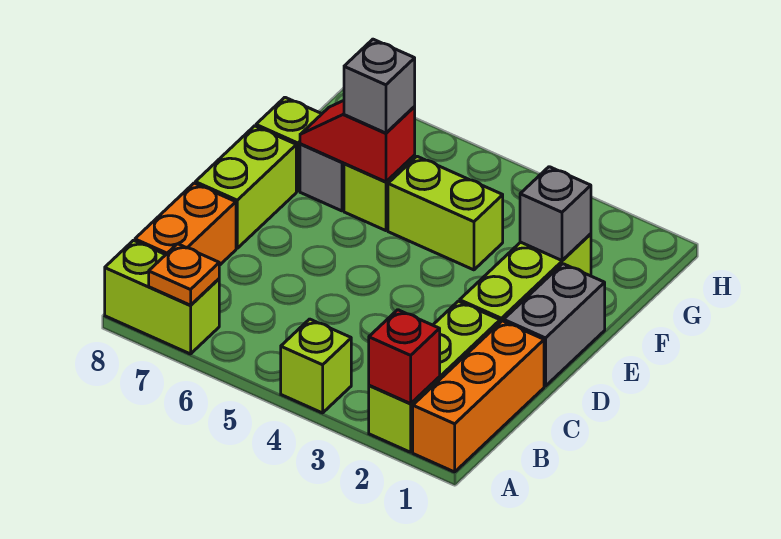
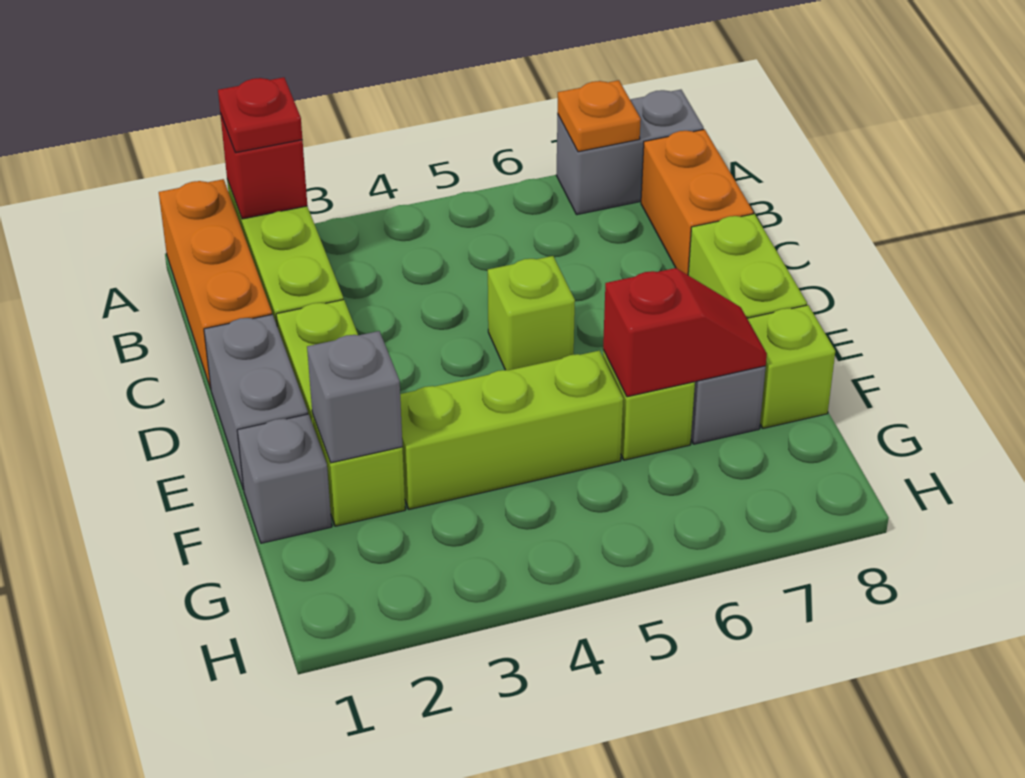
none -> red plate A2 level 3
lime brick A4 level 1 -> lime brick D5 level 1
lime brick A7:A8 level 1 -> grey brick A7:A8 level 1
lime brick F4:F5 level 1 -> lime brick F3:F5 level 1
grey brick F6 level 3 -> grey brick F1 level 1

